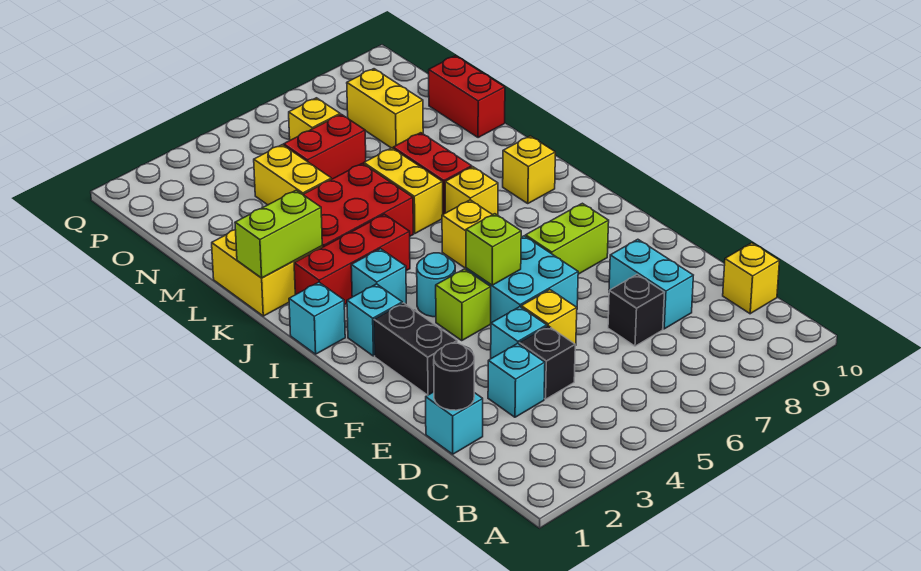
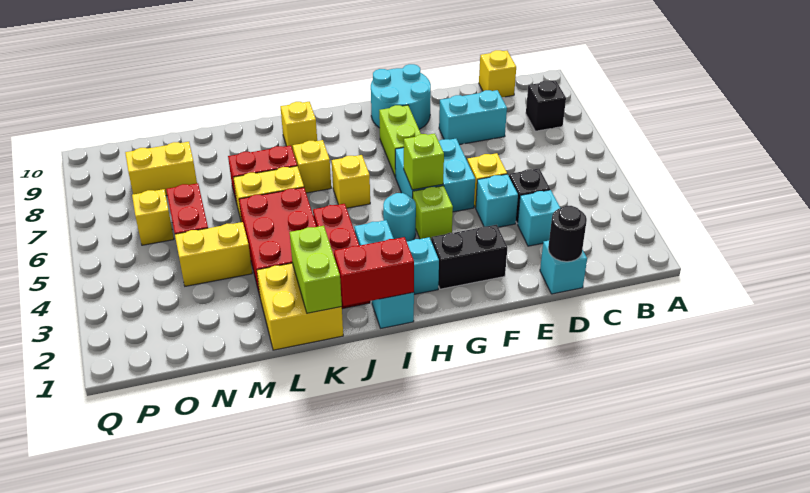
black brick D7 level 1 -> black brick B8 level 1
none -> cyan round brick F9:G10 level 1
red brick M10:N10 level 1 -> red brick I1:J1 level 2

